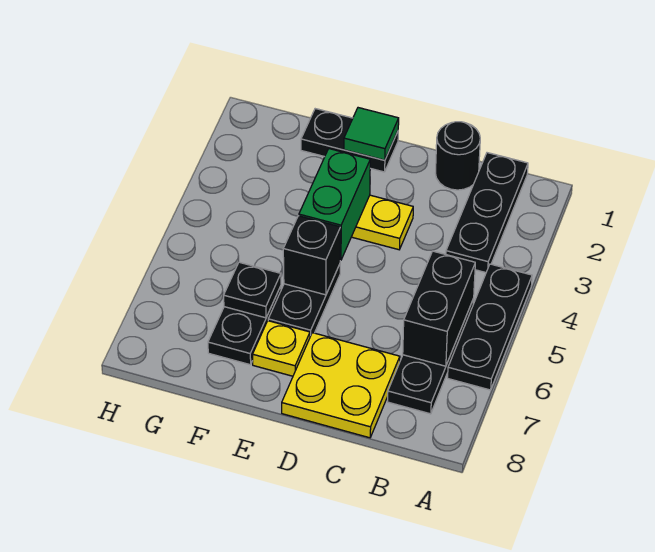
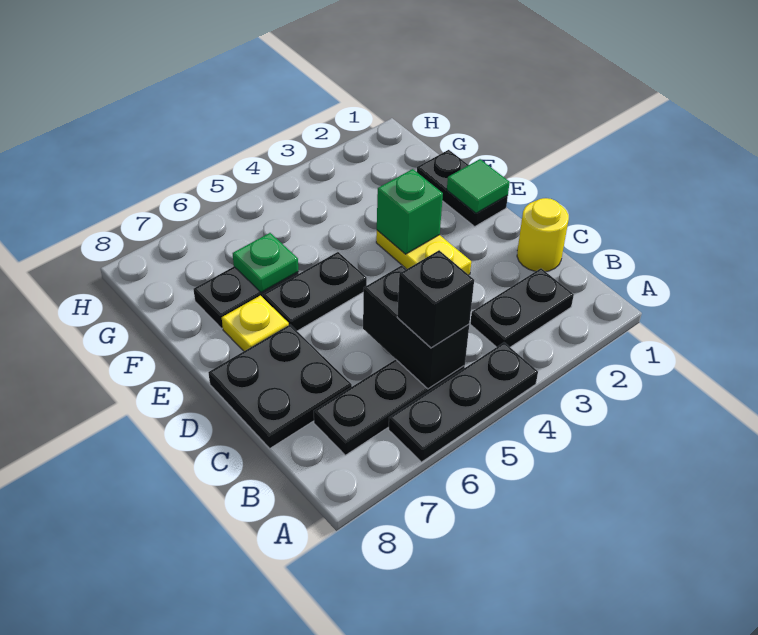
black plate B1:B3 level 1 -> black plate B2:B3 level 1
black brick B5:B6 level 2 -> black brick B5:C5 level 2
black round brick C1 level 1 -> yellow round brick C1 level 1
yellow plate C7:D8 level 1 -> black plate C7:D8 level 1
green brick E3:E4 level 2 -> green brick E3 level 2
black brick E5 level 2 -> black brick B5 level 3
black plate F6 level 2 -> green plate F6 level 2

